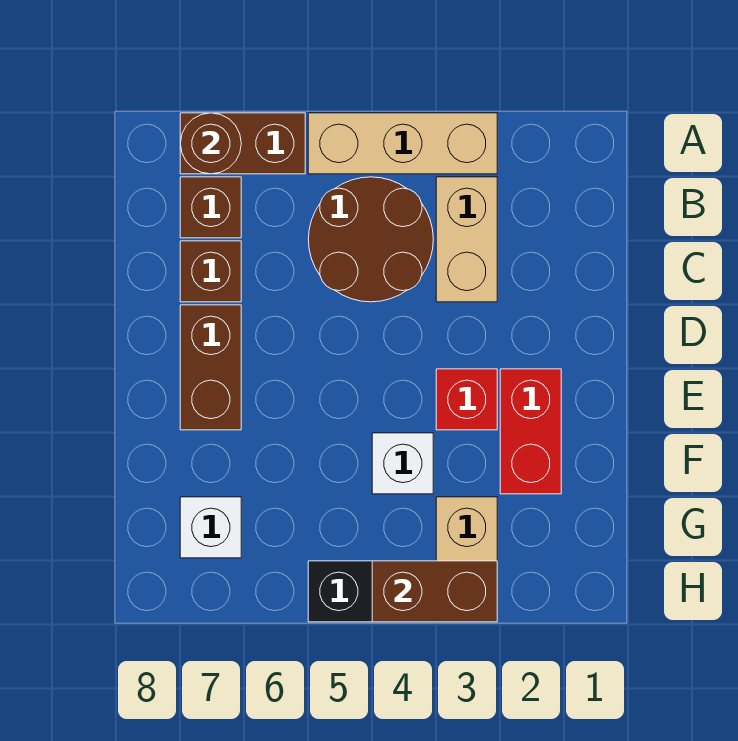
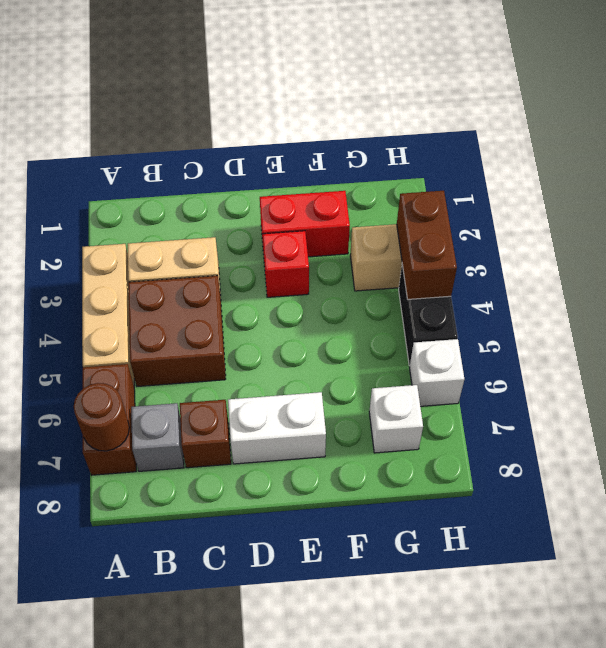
brown round brick B4:C5 level 1 -> brown brick B4:C5 level 1
brown brick B7 level 1 -> grey brick B7 level 1
brown brick D7:E7 level 1 -> white brick D7:E7 level 1
white brick F4 level 1 -> white brick H6 level 1

